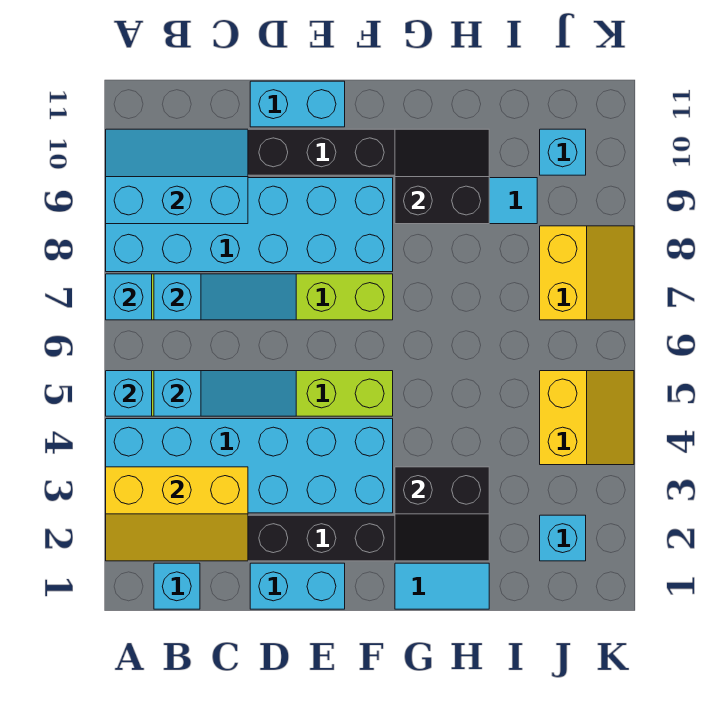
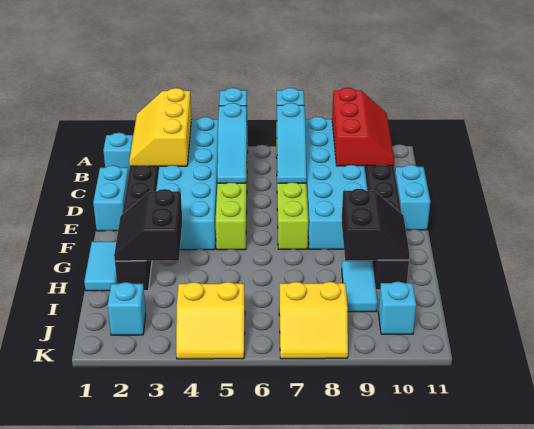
cyan slope A9:C10 level 2 top 9 -> red slope A9:C10 level 2 top 9

